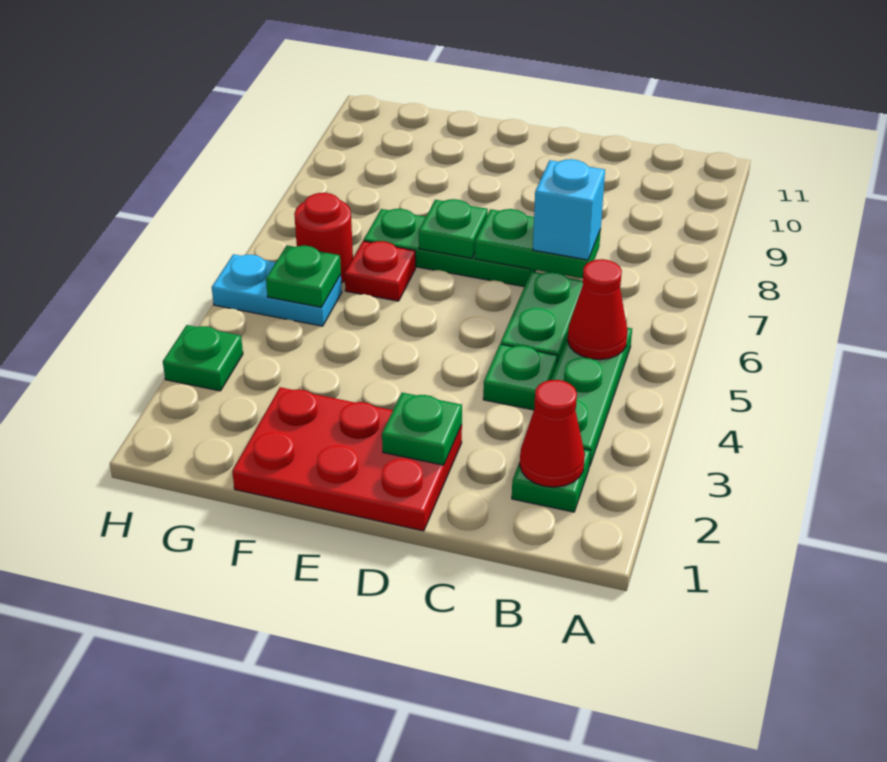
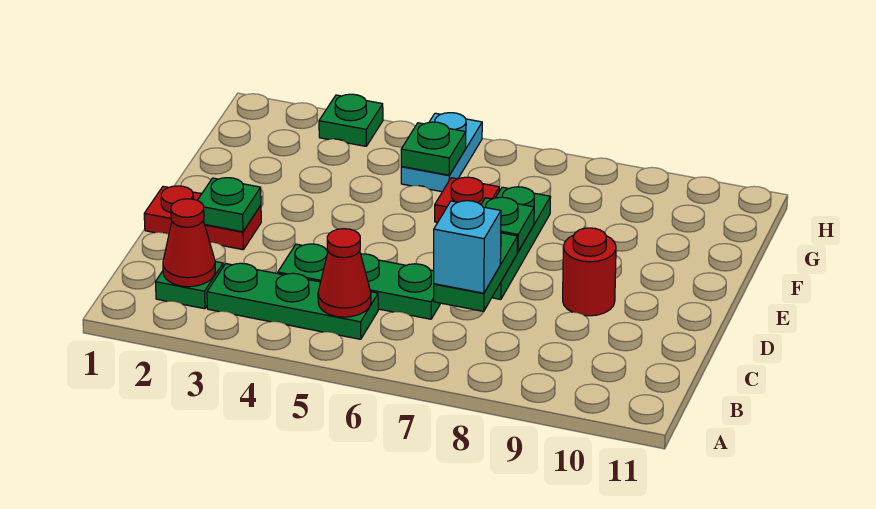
red plate D1:F2 level 1 -> red plate D1:D2 level 1
red round brick G6 level 1 -> red round brick D9 level 1

